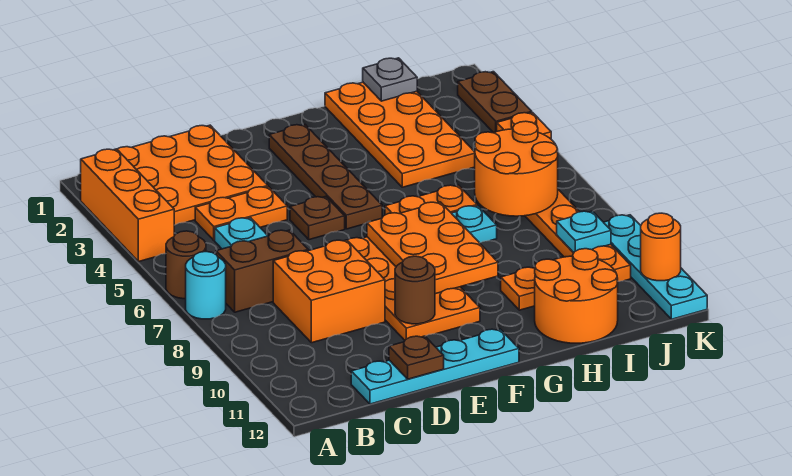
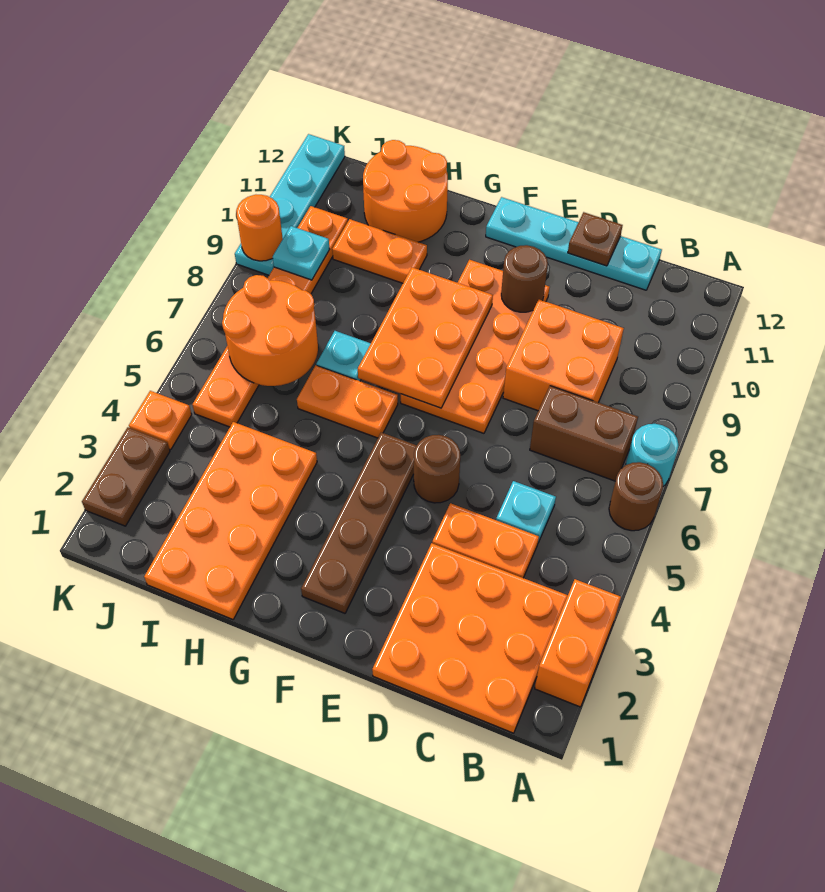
orange brick A2:A4 level 1 -> orange brick A2:A3 level 1
brown plate E5 level 1 -> brown round brick E5 level 1
grey plate I1 level 2 -> none
orange round brick K11 level 2 -> orange round brick K9 level 2

